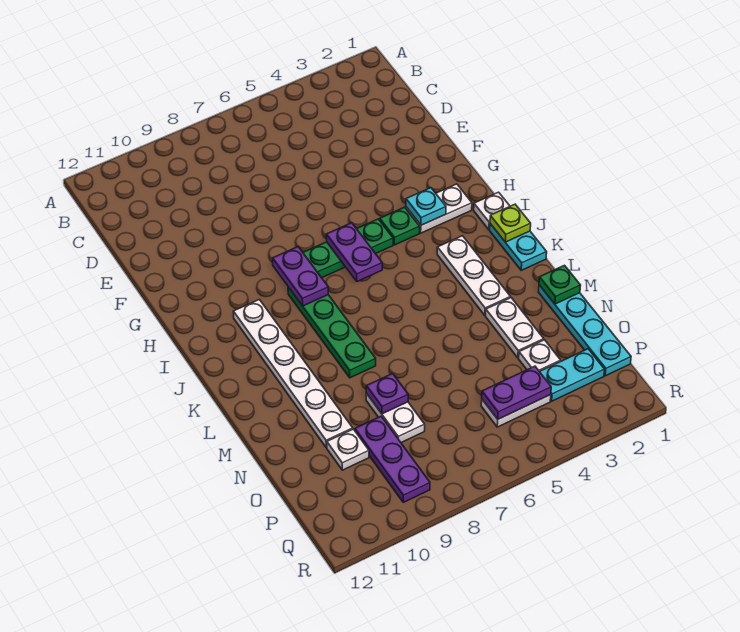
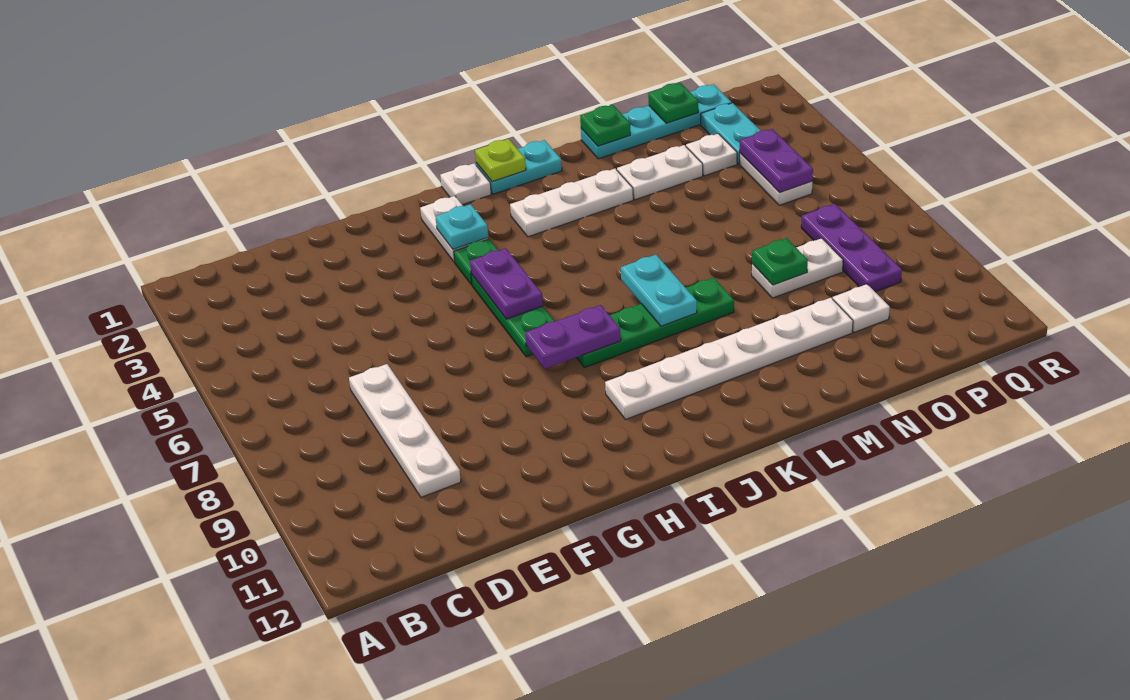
none -> white plate D7:D10 level 1
purple plate H6:I6 level 2 -> purple plate H5:H6 level 2
none -> cyan plate K7:K8 level 2
purple plate N8 level 2 -> green plate N8 level 2
none -> green plate O1 level 2
purple plate O9:Q9 level 1 -> purple plate P7:P9 level 1

